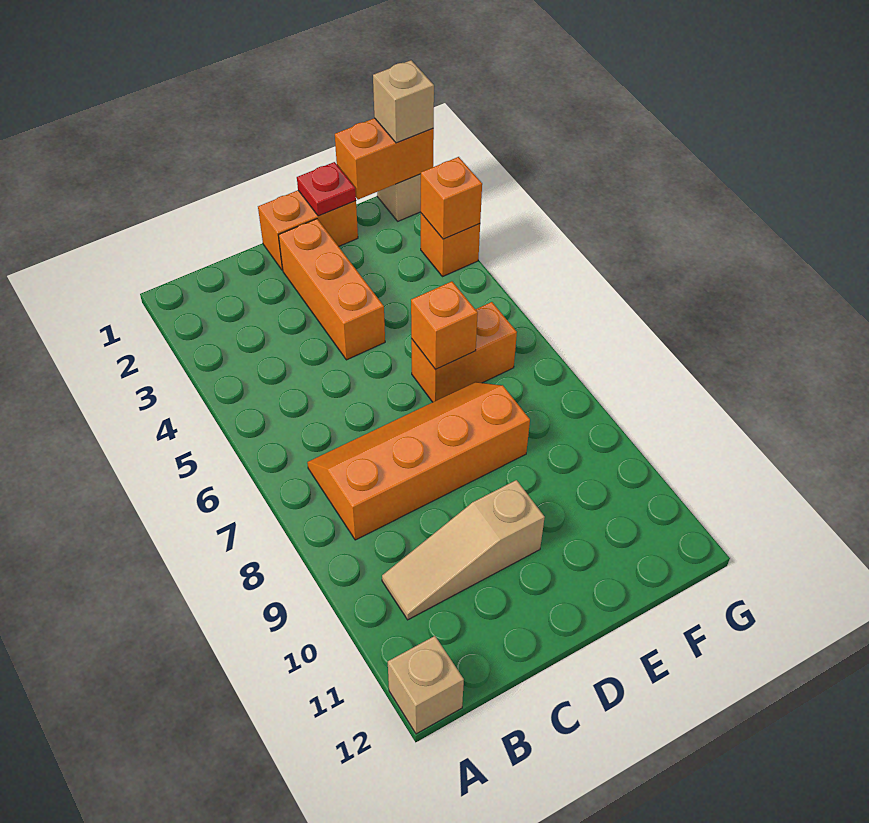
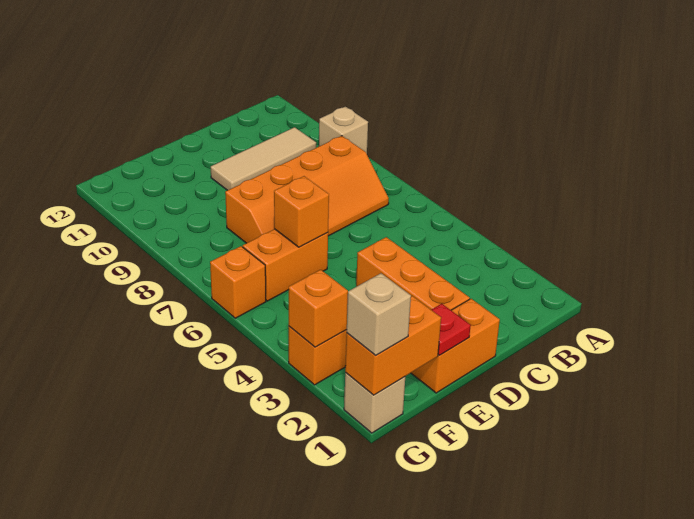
tan brick A12 level 1 -> tan brick A9 level 1
tan slope B10:D10 level 1 top D -> tan tile B10:D10 level 1
none -> orange brick G6 level 1

